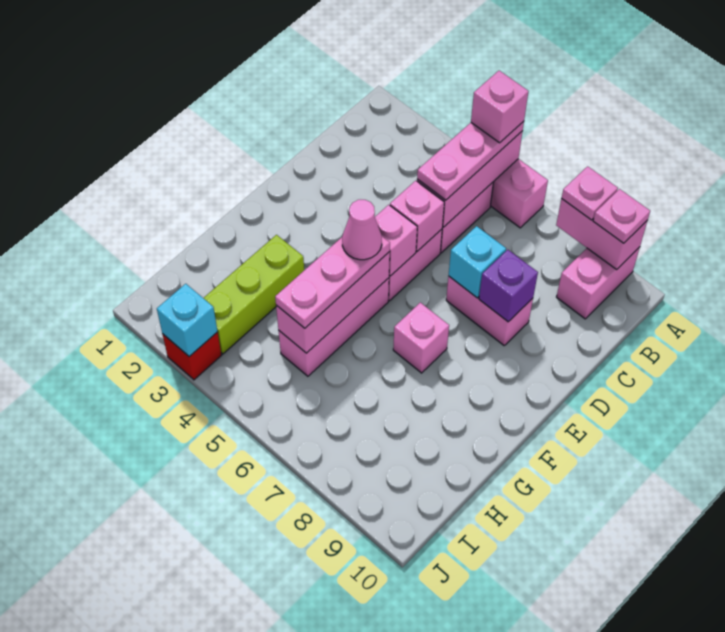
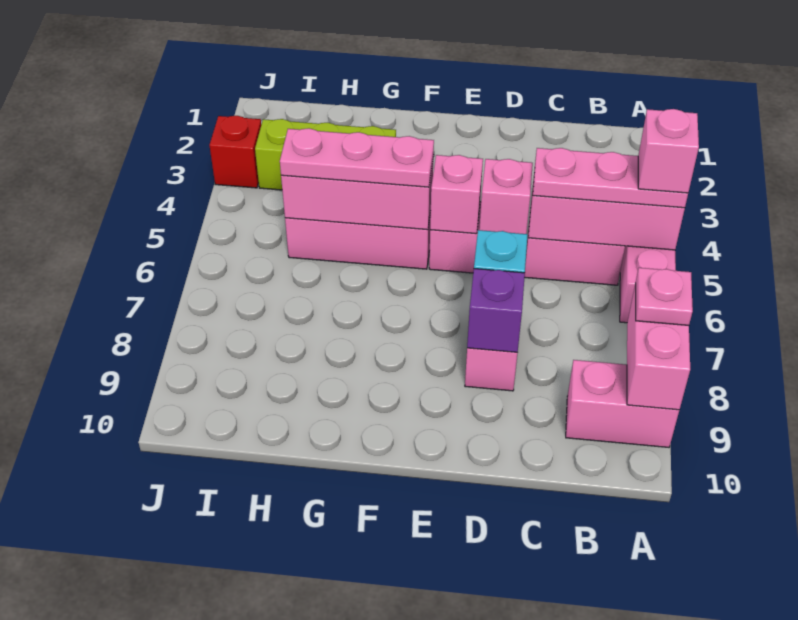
pink plate A9 level 3 -> none
pink cone F5 level 4 -> none
pink brick F7 level 1 -> none
cyan brick J3 level 2 -> none

